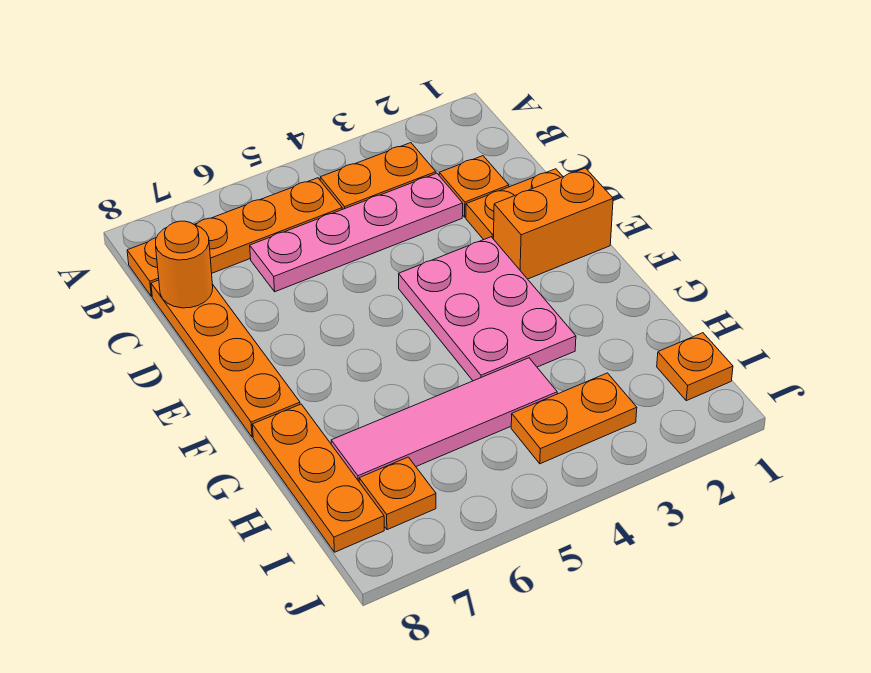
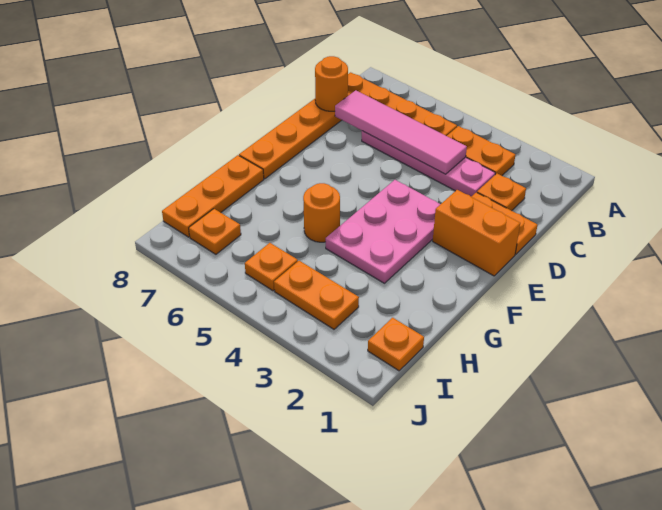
none -> orange round brick G5 level 1
pink tile H4:H7 level 1 -> pink tile C4:C7 level 2
none -> orange plate I5 level 1

